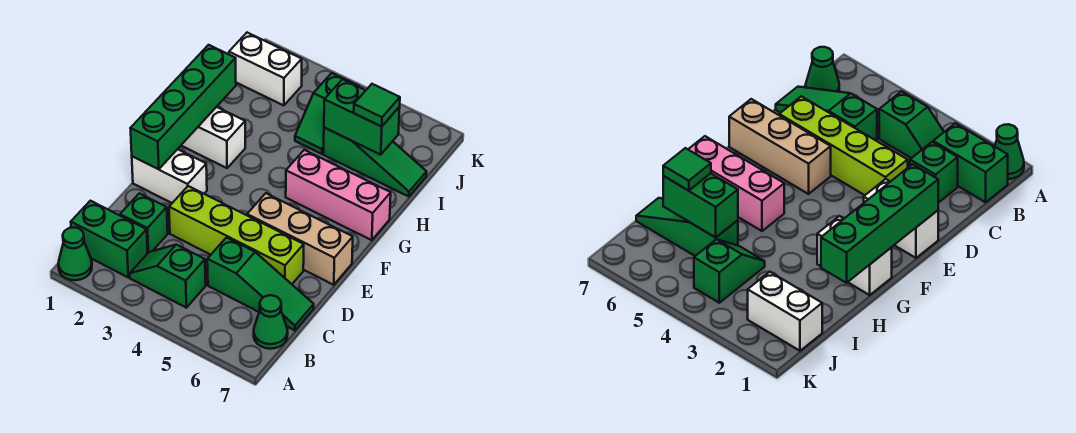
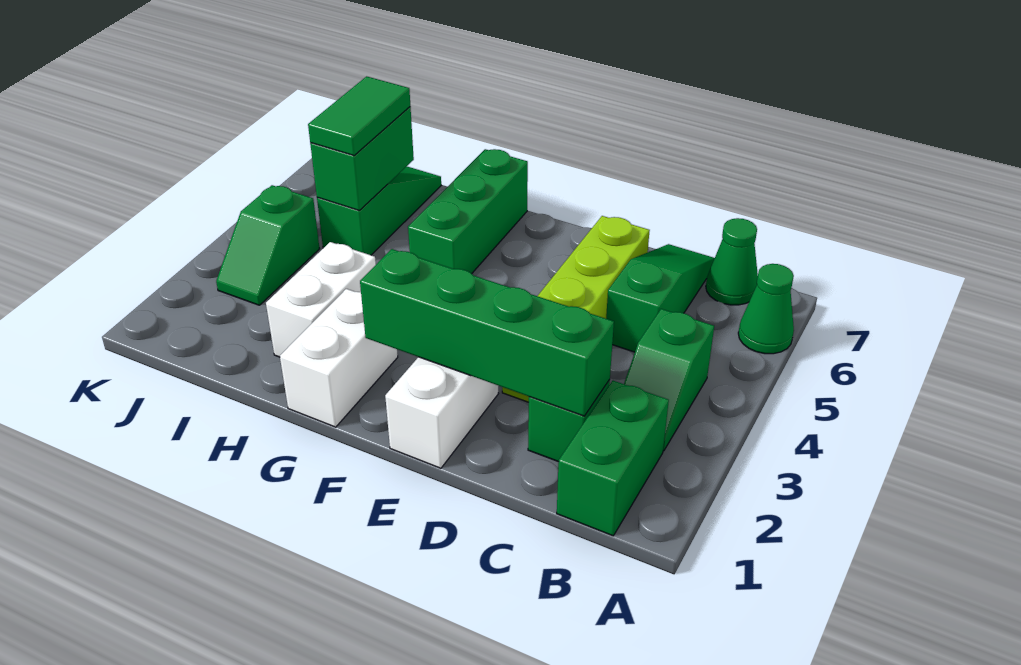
green cone A1 level 1 -> green cone A6 level 1
green brick E1:H1 level 2 -> green brick C2:F2 level 2
tan brick E5:E7 level 1 -> none
pink brick G5:G7 level 1 -> green brick G5:G7 level 1
green slope I4:J4 level 1 top J -> green slope J3:J4 level 1 top 4
green tile I6 level 3 -> green tile I5:I6 level 3
white brick J1:J2 level 1 -> white brick H2:H3 level 1

